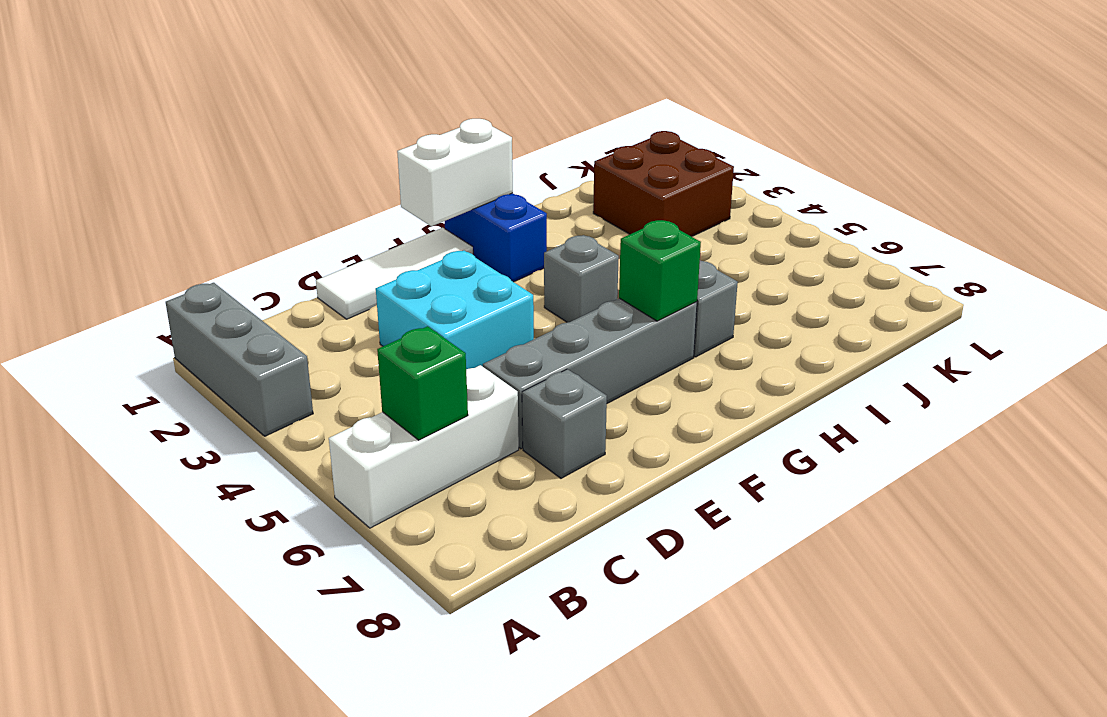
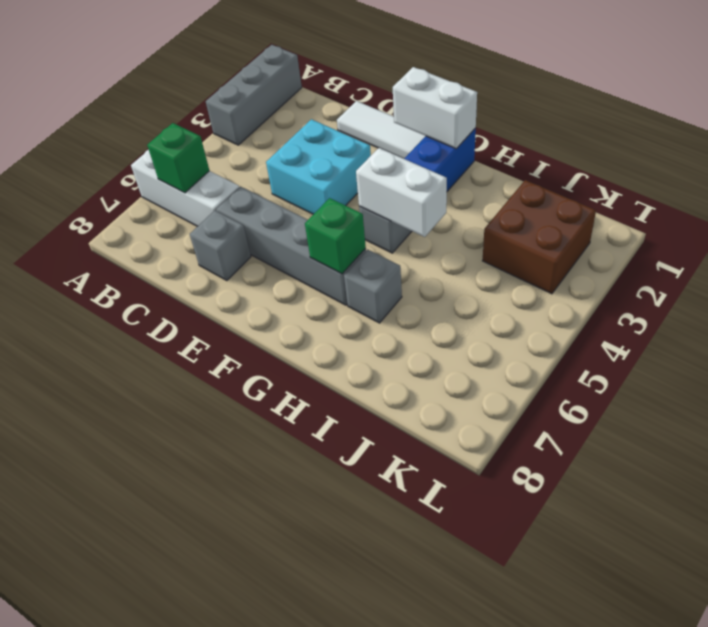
none -> white brick G4:H4 level 2

